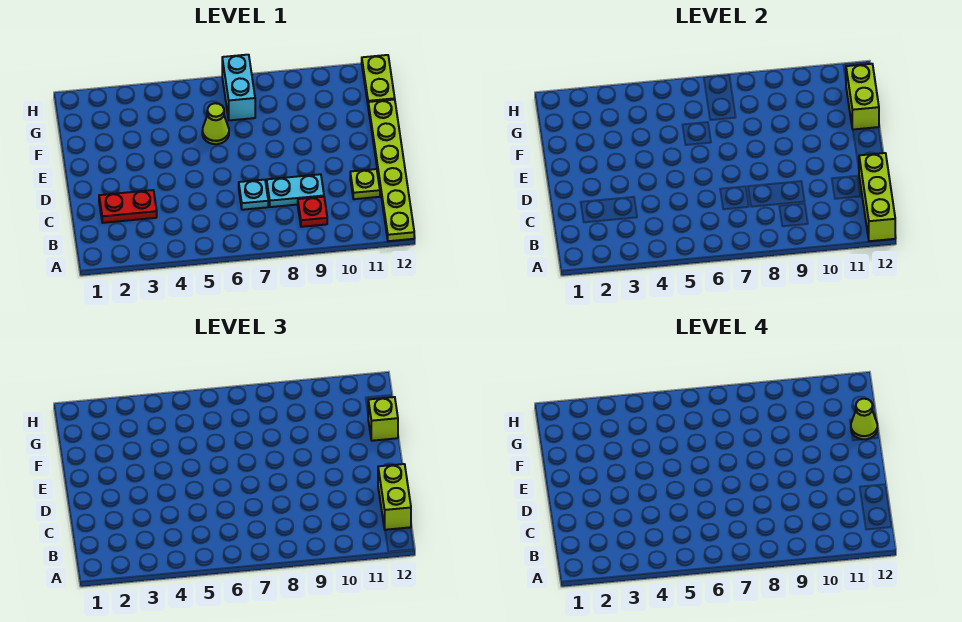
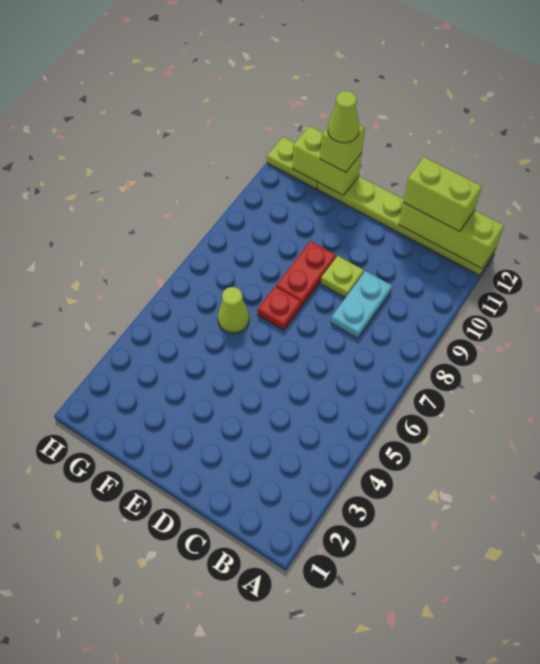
red plate B9 level 1 -> red plate E7 level 1
red plate C2:C3 level 1 -> red plate E8:E9 level 1
cyan plate C7 level 1 -> none
lime plate C11 level 1 -> lime plate D9 level 1
cyan brick G7:H7 level 1 -> none

